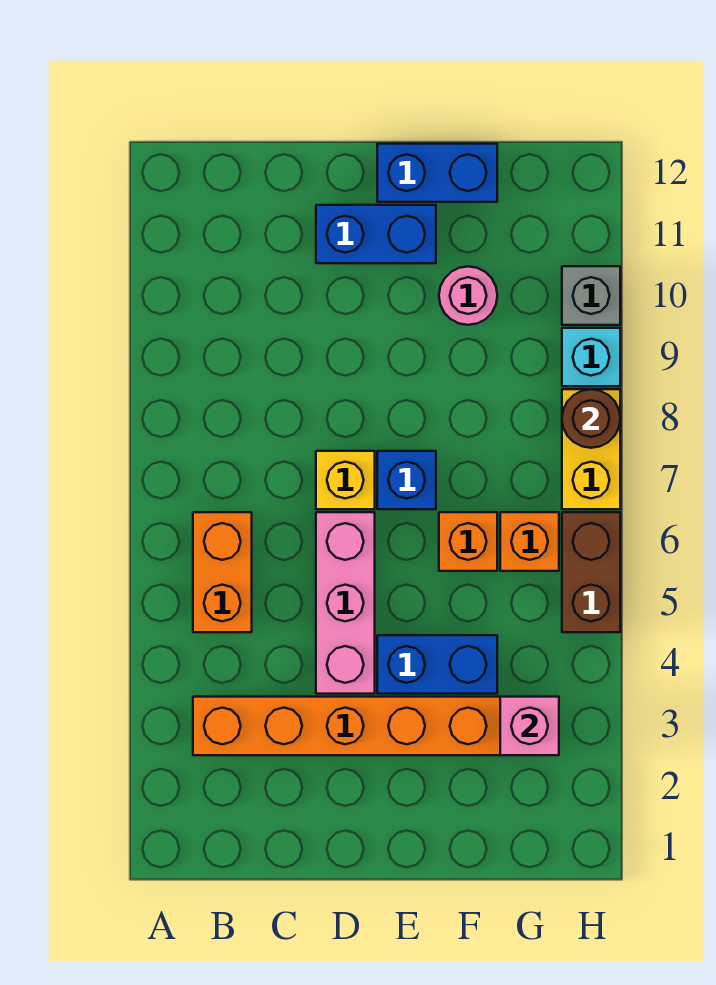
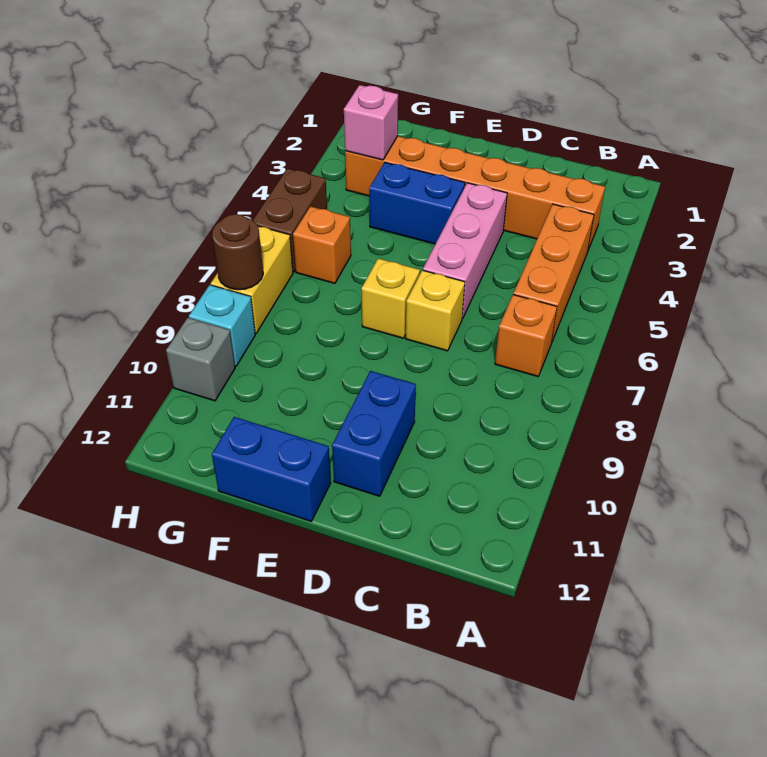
orange brick B5:B6 level 1 -> orange brick B4:B6 level 1
blue brick D11:E11 level 1 -> blue brick D10:D11 level 1
blue brick E7 level 1 -> yellow brick E7 level 1
orange brick F6 level 1 -> orange brick B7 level 1
pink round brick F10 level 1 -> none

